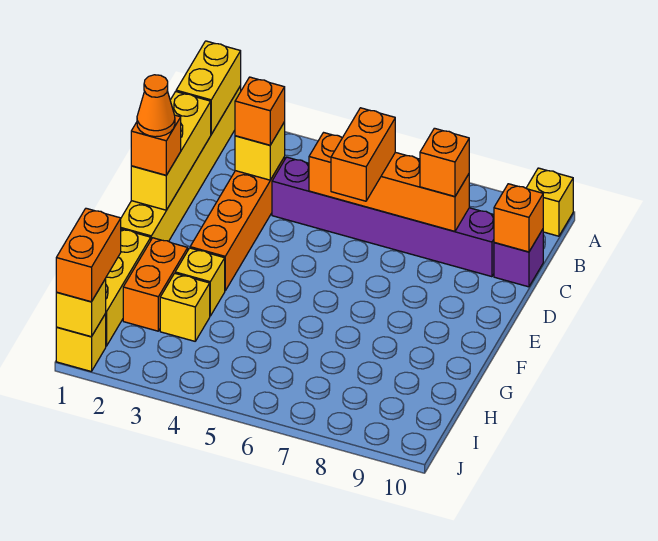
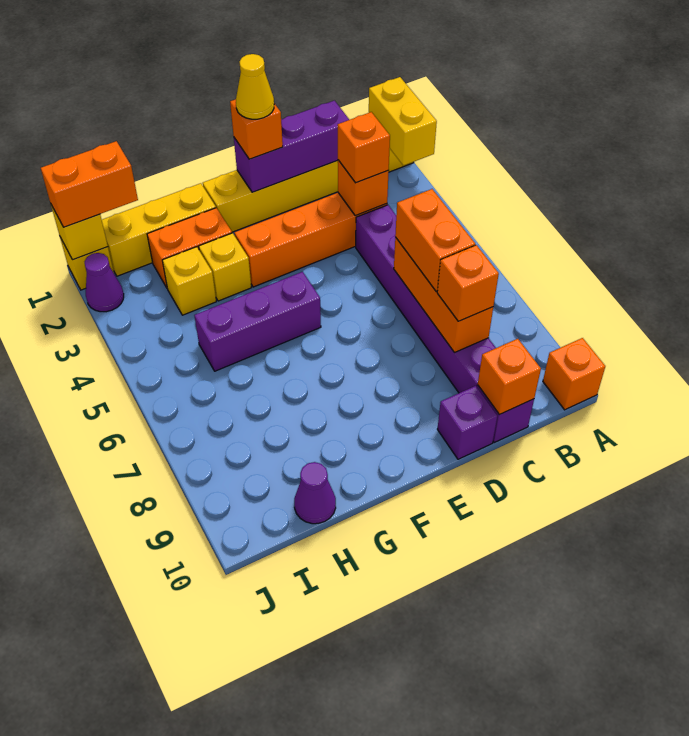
yellow brick A1:B1 level 2 -> yellow brick A1:A2 level 2
yellow brick A10 level 1 -> orange brick A10 level 1
yellow brick C1:E1 level 2 -> purple brick C1:E1 level 2
yellow brick C3 level 2 -> orange brick C3 level 2
orange brick C5:C8 level 2 -> orange brick C6:C8 level 2
orange brick C6:D6 level 3 -> orange brick C6:C7 level 3
none -> purple brick D10 level 1
orange cone E1 level 4 -> yellow cone E1 level 4
none -> purple brick F5:H5 level 1
none -> purple cone H10 level 1
none -> purple cone J2 level 1

